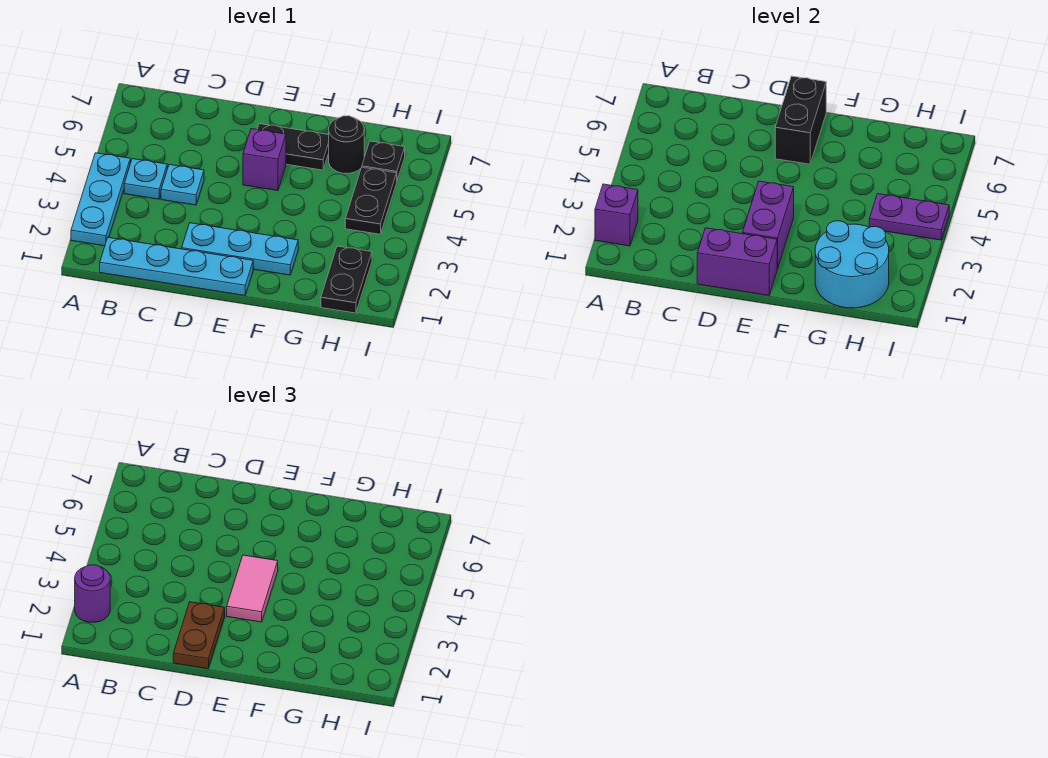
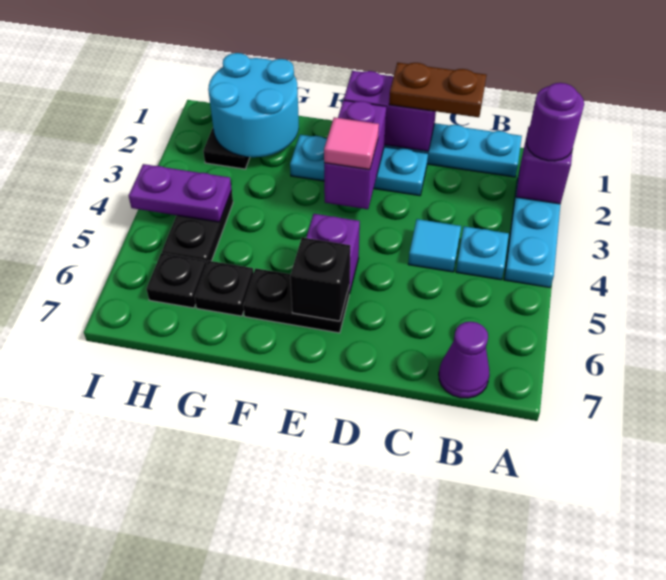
none -> purple cone B7 level 1
cyan plate C4 level 1 -> cyan tile C4 level 1
brown plate D1:D2 level 3 -> brown plate C1:D1 level 3
pink tile E3:E4 level 3 -> pink tile E3 level 3
black brick E6:E7 level 2 -> black brick E6 level 2
black round brick G6 level 1 -> black plate G6 level 1

